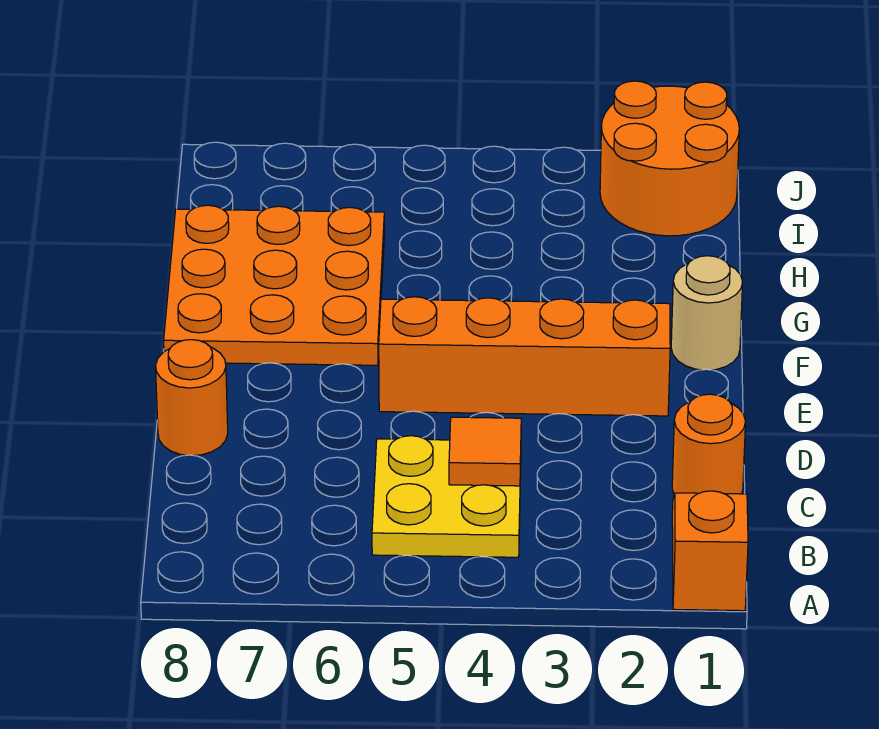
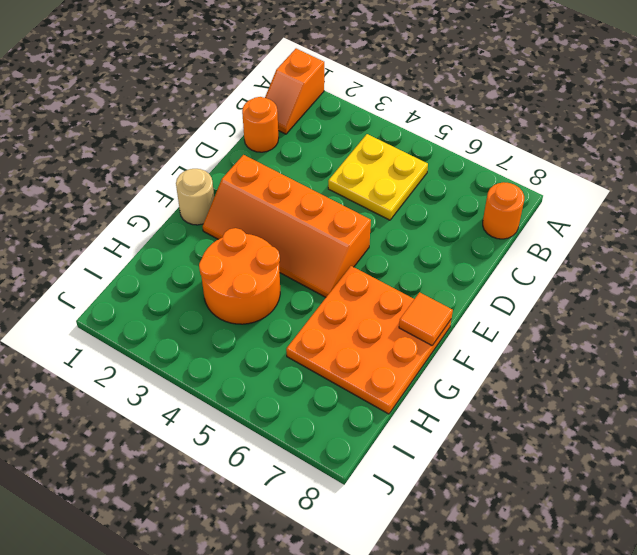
orange tile C4 level 2 -> orange tile F8 level 2
orange round brick D8 level 1 -> orange round brick B8 level 1
orange round brick I1:J2 level 1 -> orange round brick G3:H4 level 1

